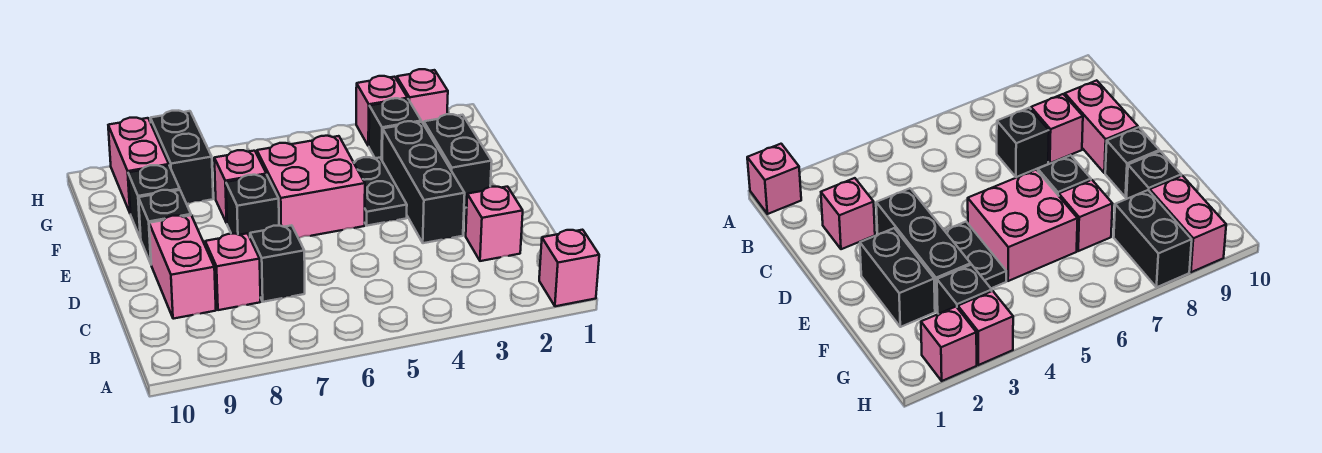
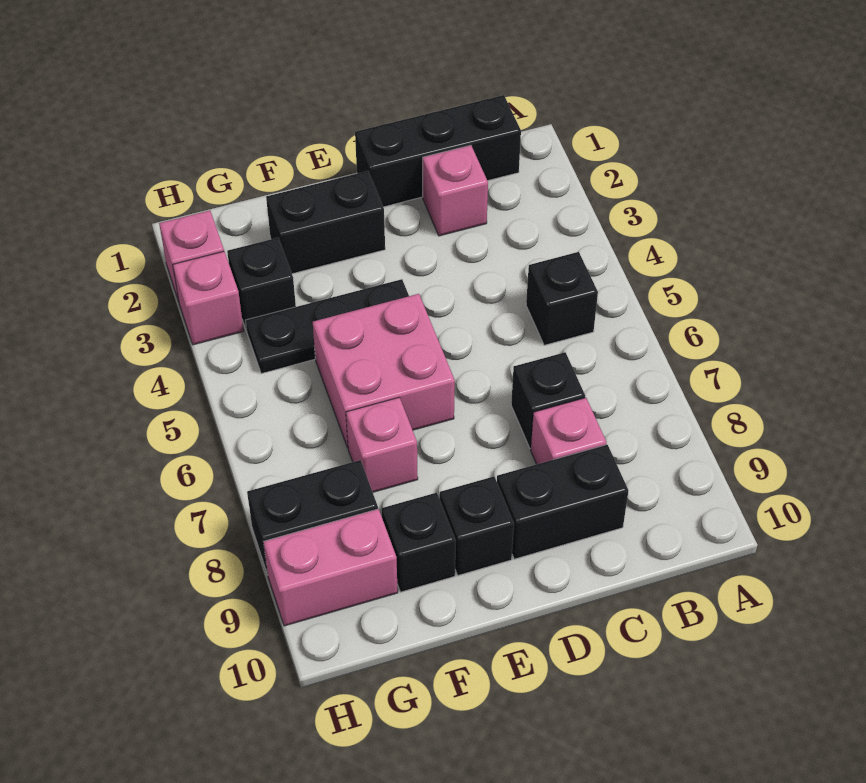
pink brick A1 level 1 -> none
pink brick C9:D9 level 1 -> black brick C9:D9 level 1
black brick D3:F3 level 1 -> black brick B1:D1 level 1
black plate E4:F4 level 1 -> black plate E4:G4 level 1
black brick E7 level 1 -> black brick B5 level 1

